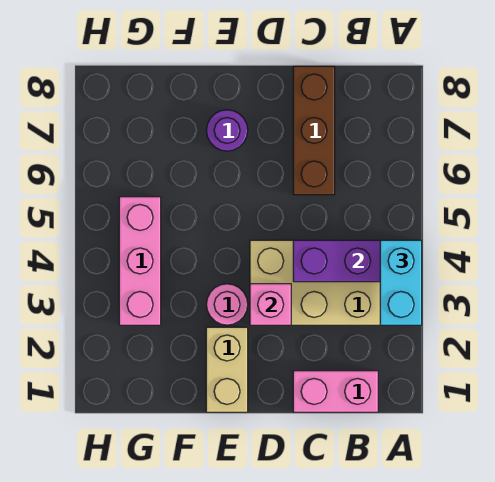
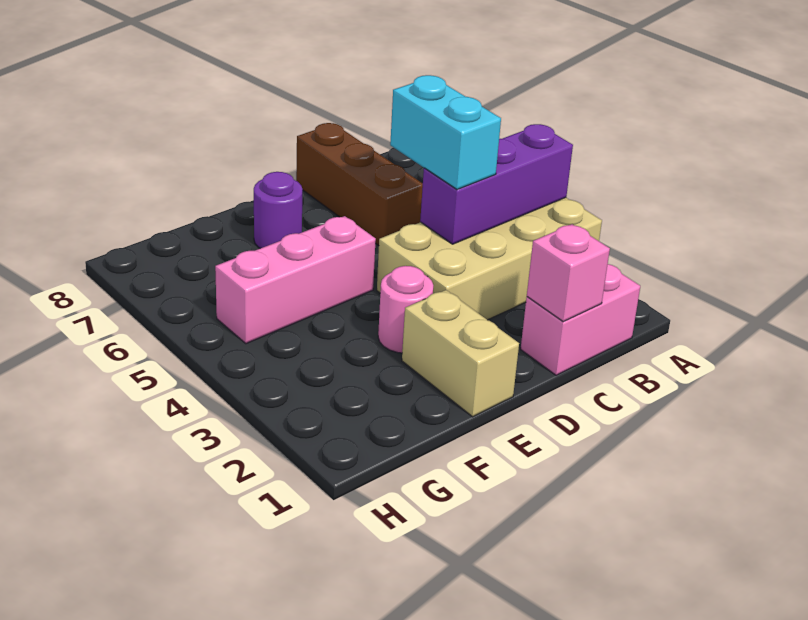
cyan brick A3:A4 level 3 -> cyan brick C4:C5 level 3
pink brick D3 level 2 -> pink brick C1 level 2
pink brick G3:G5 level 1 -> pink brick E5:G5 level 1

